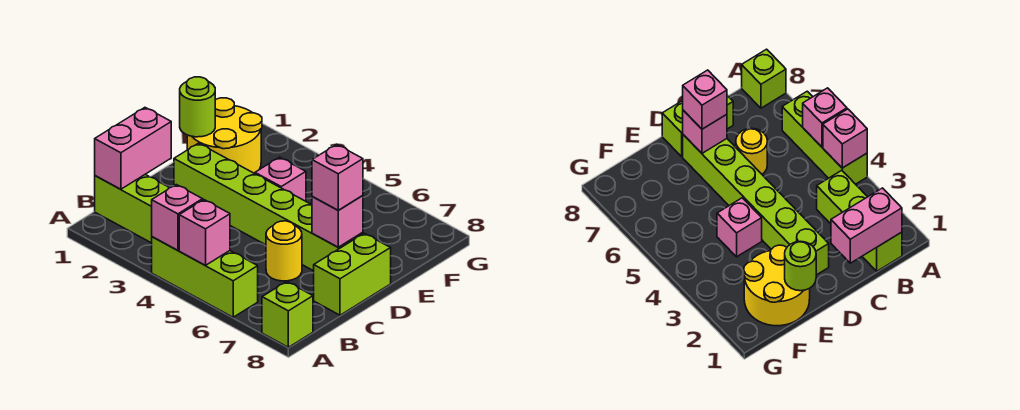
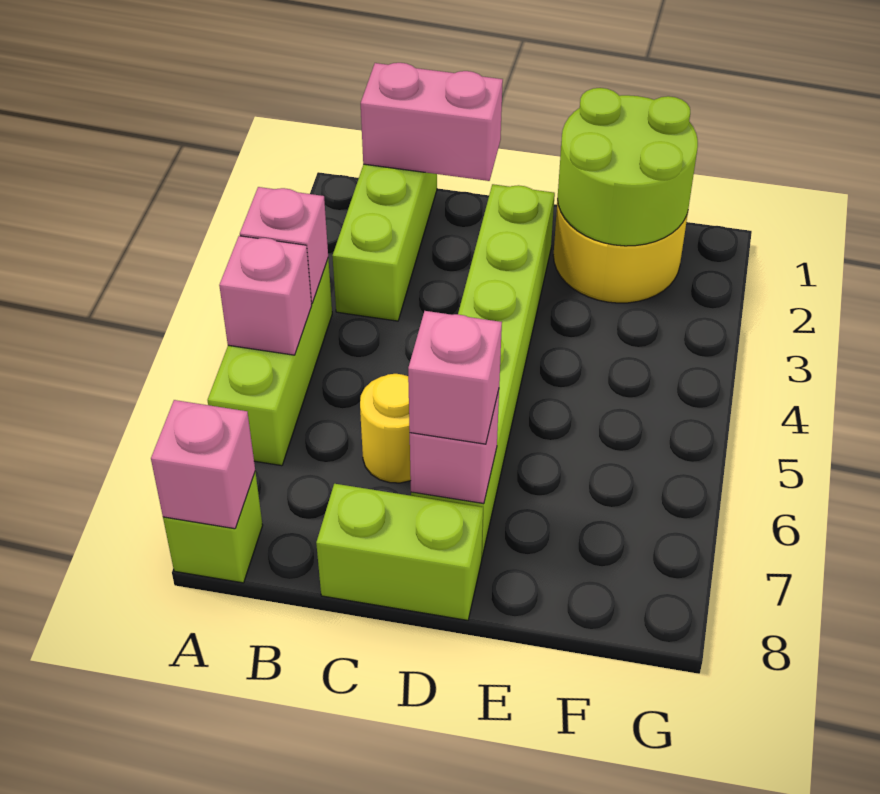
lime round brick E1 level 2 -> lime round brick E1:F2 level 2
pink brick E4 level 1 -> pink brick A8 level 2

